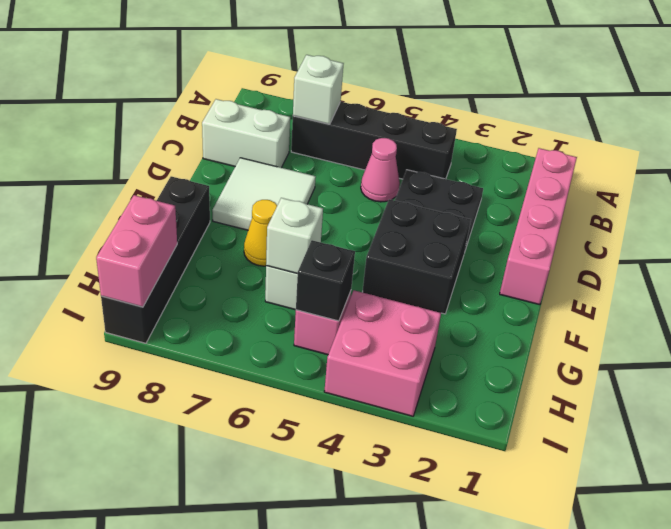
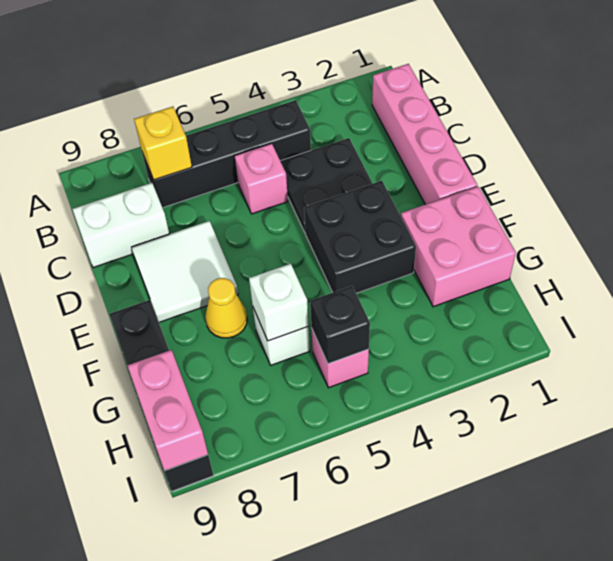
white brick B7 level 2 -> yellow brick B7 level 2
pink cone C5 level 1 -> pink brick C5 level 1
pink brick H3:I4 level 1 -> pink brick F1:G2 level 1

